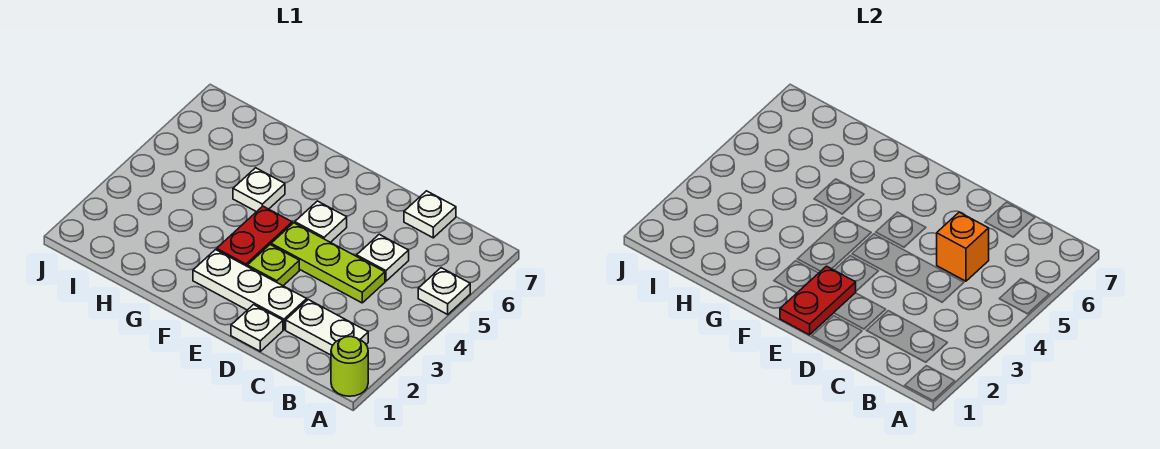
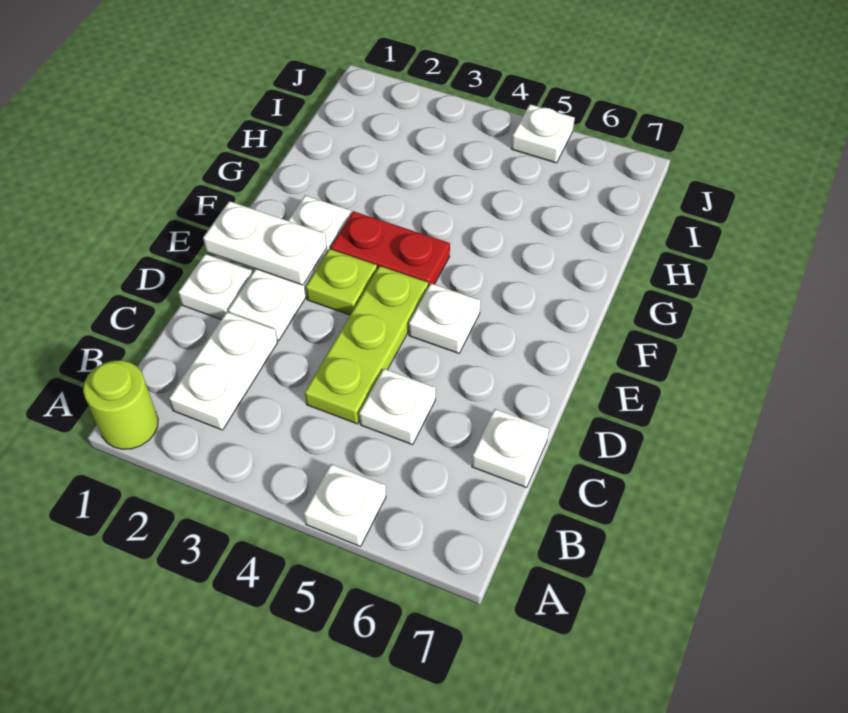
orange brick C5 level 2 -> none
red plate E1:E2 level 2 -> white plate E1:E2 level 2
white plate G5 level 1 -> white plate J5 level 1

